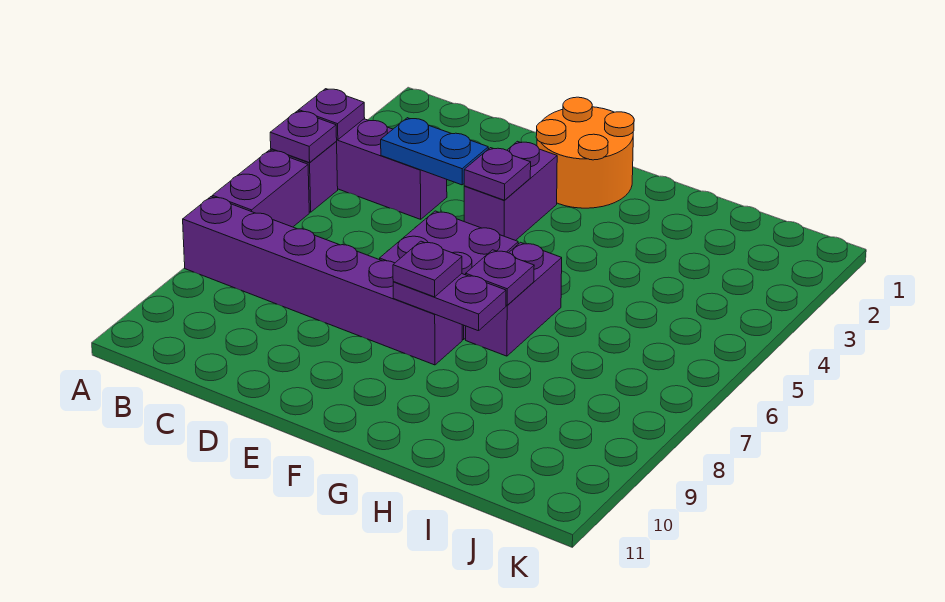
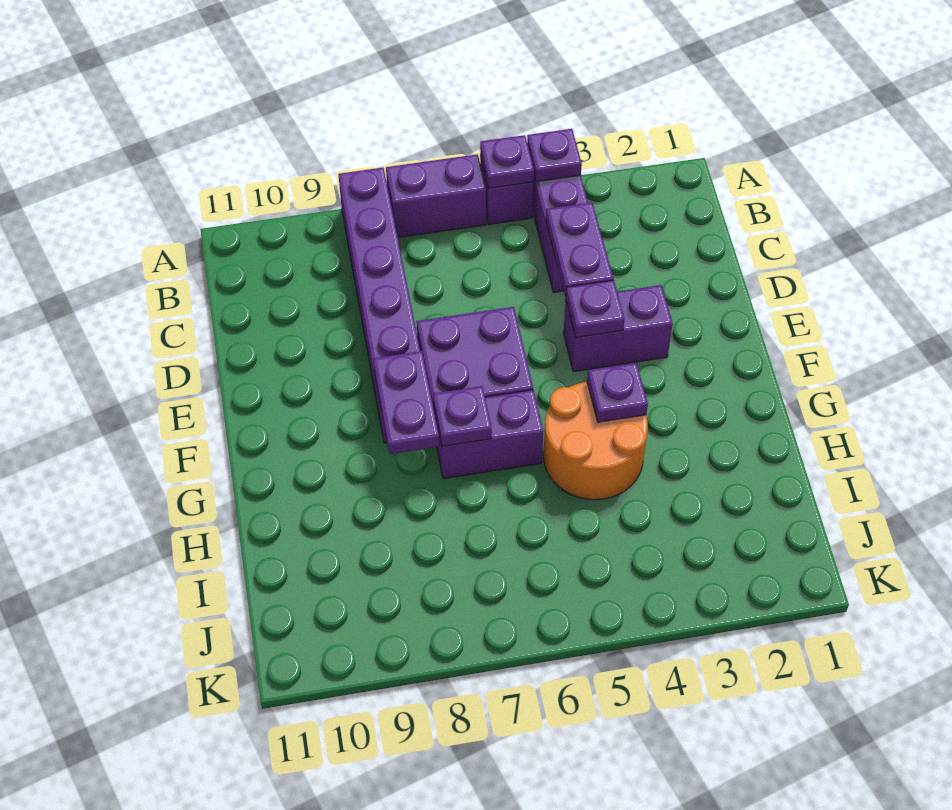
blue plate C4:D4 level 2 -> purple plate C4:D4 level 2
orange round brick E1:F2 level 1 -> orange round brick G4:H5 level 1
purple plate F8 level 3 -> purple plate G4 level 2

